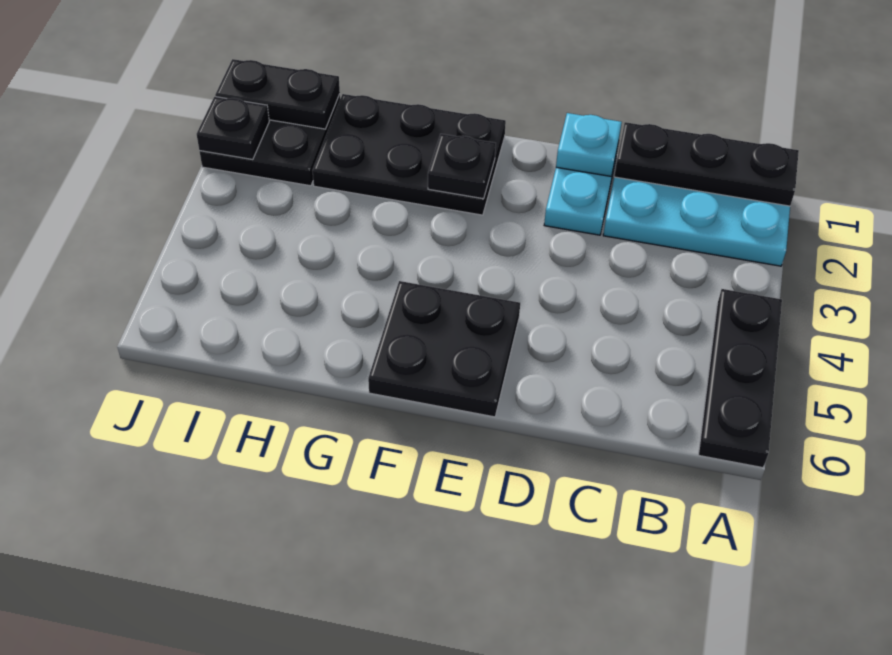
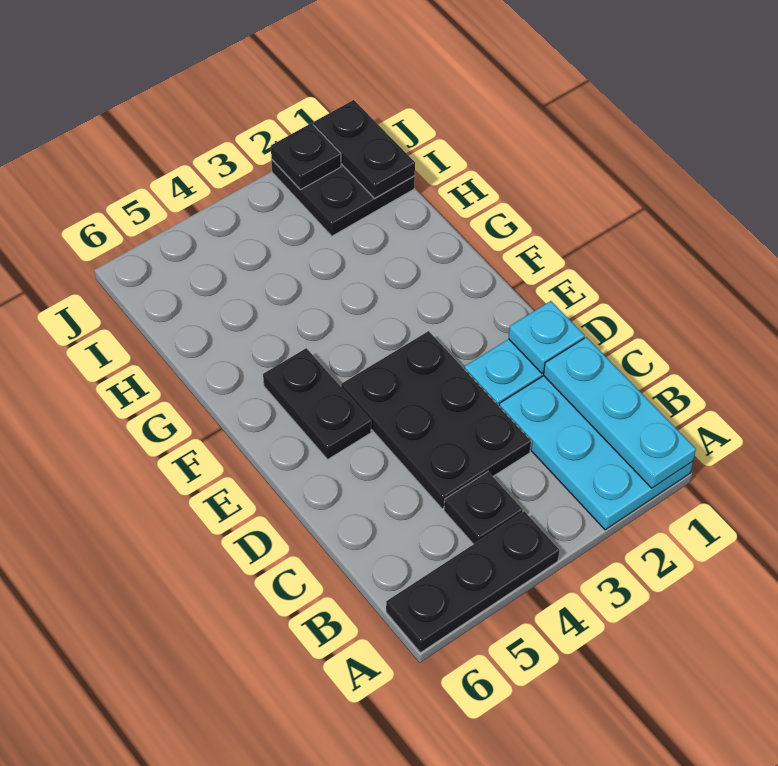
black plate A1:C1 level 2 -> cyan plate A1:C1 level 2
black plate E5:F6 level 1 -> black plate E5:F5 level 1
black plate F1:H2 level 1 -> black plate C3:E4 level 1
black plate F2 level 2 -> black plate B4 level 1

